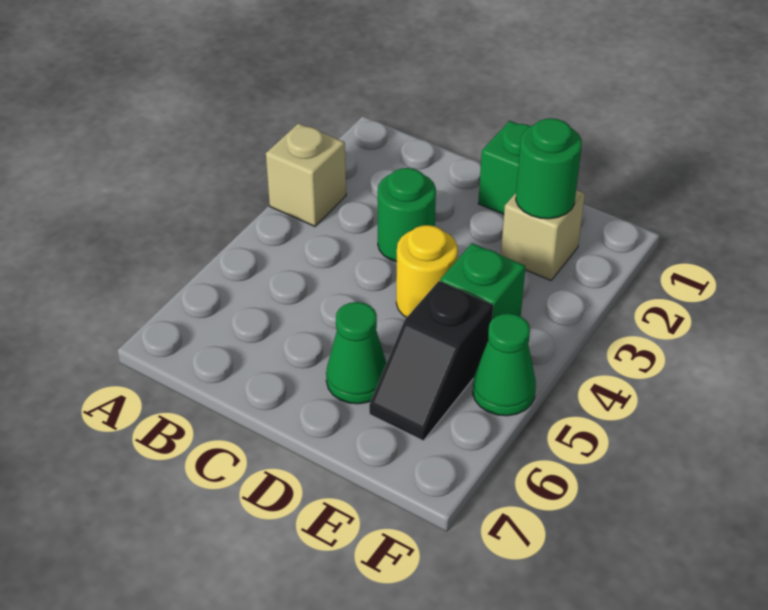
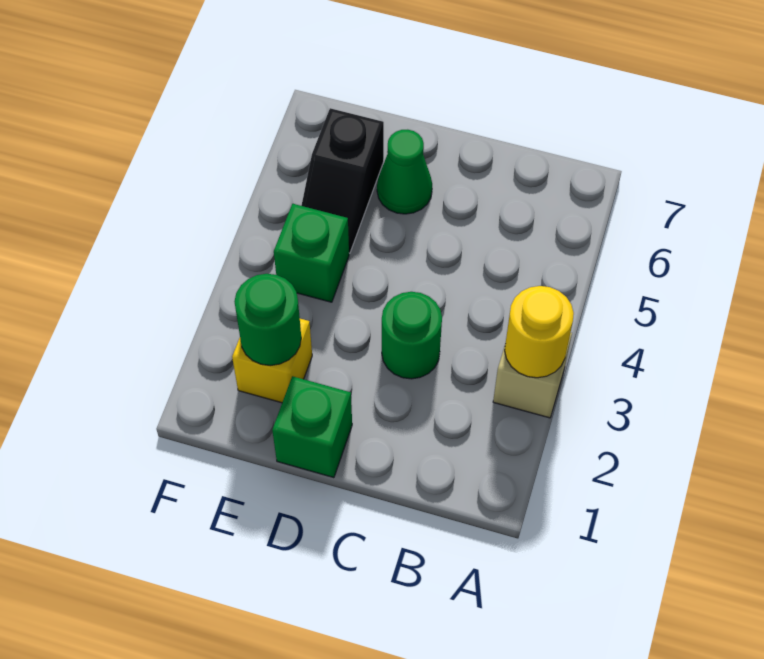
yellow round brick D4 level 1 -> yellow round brick A3 level 2
tan brick E2 level 1 -> yellow brick E2 level 1
black slope E5:E6 level 1 top 5 -> black slope E5:E6 level 1 top 6
green cone F5 level 1 -> none

